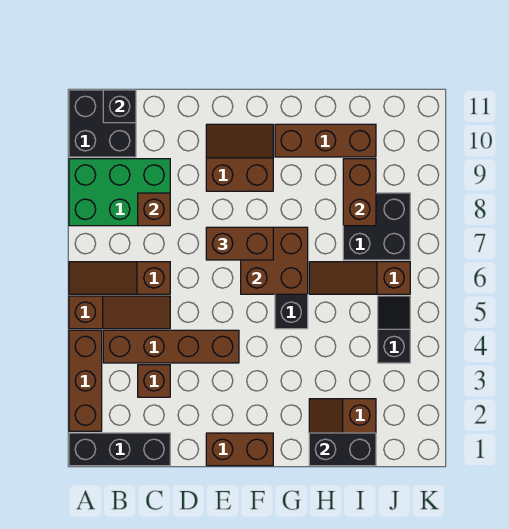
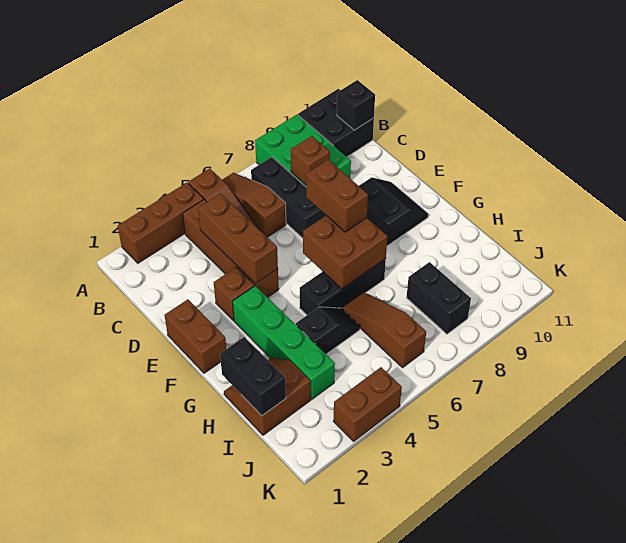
black brick A1:C1 level 1 -> black brick B7:D7 level 1
brown brick C3 level 1 -> brown brick E3 level 1
brown slope E9:F10 level 1 top 9 -> black slope E9:F10 level 1 top 9
none -> green brick F3:I3 level 1
brown brick G10:I10 level 1 -> brown brick C4:E4 level 2
black brick I7:J8 level 1 -> black brick I8:J8 level 1
brown brick I8:I9 level 2 -> brown brick K3:K4 level 1
black slope J4:J5 level 1 top 4 -> black slope H4:H5 level 1 top 4

